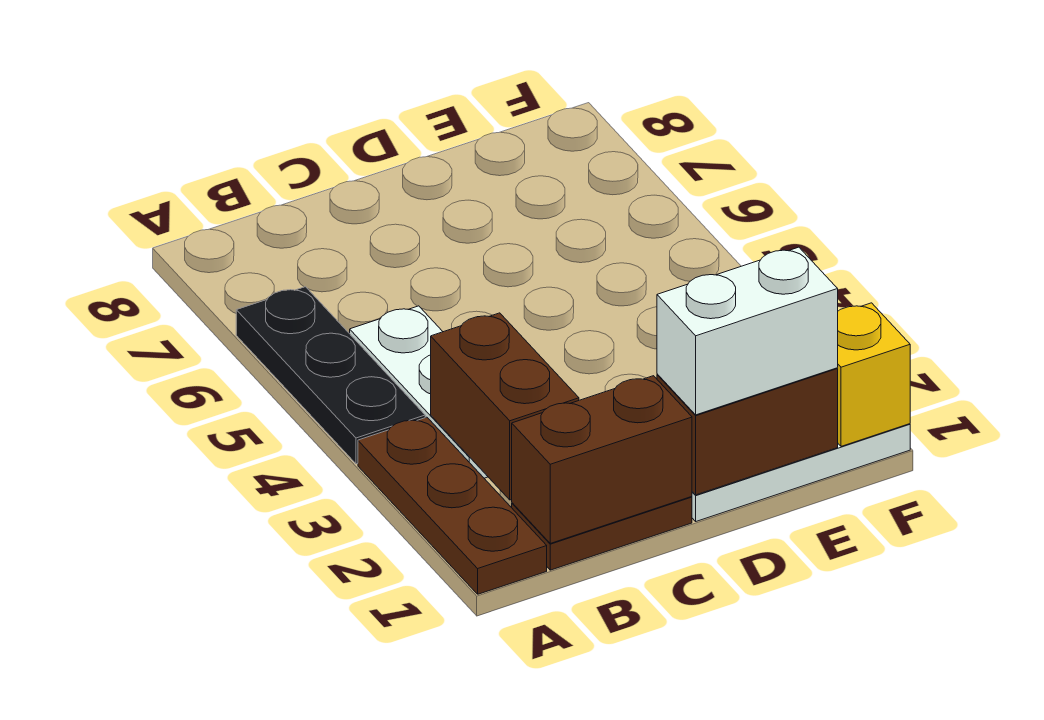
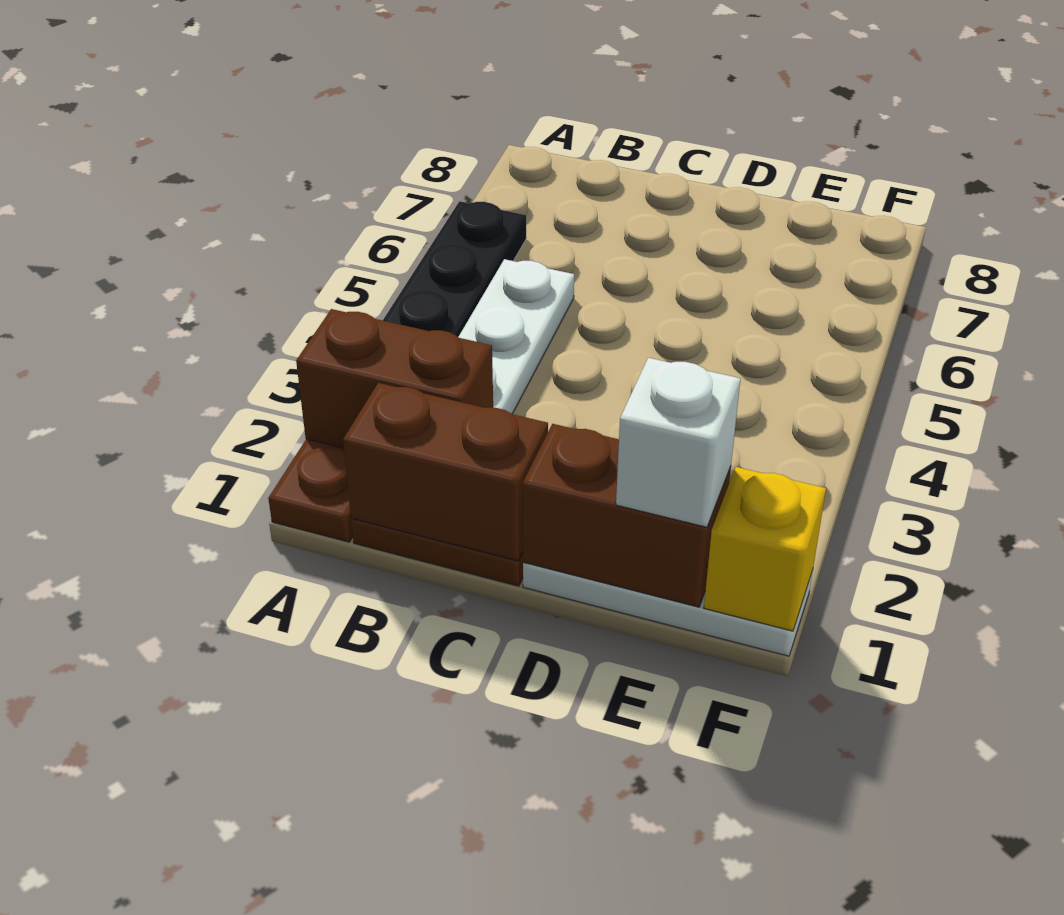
brown brick B2:B3 level 2 -> brown brick A2:B2 level 2
white brick D1:E1 level 3 -> white brick E1 level 3

